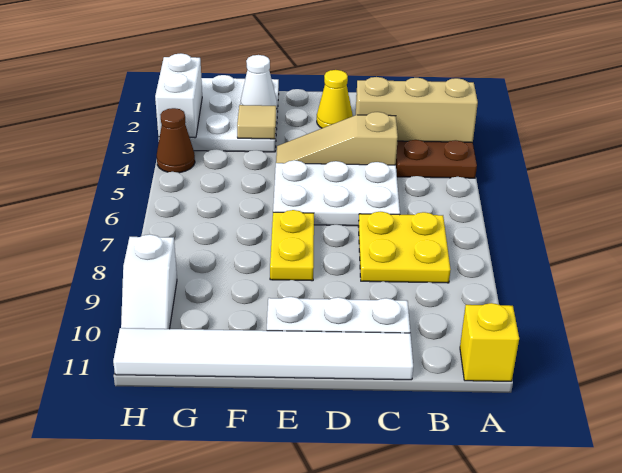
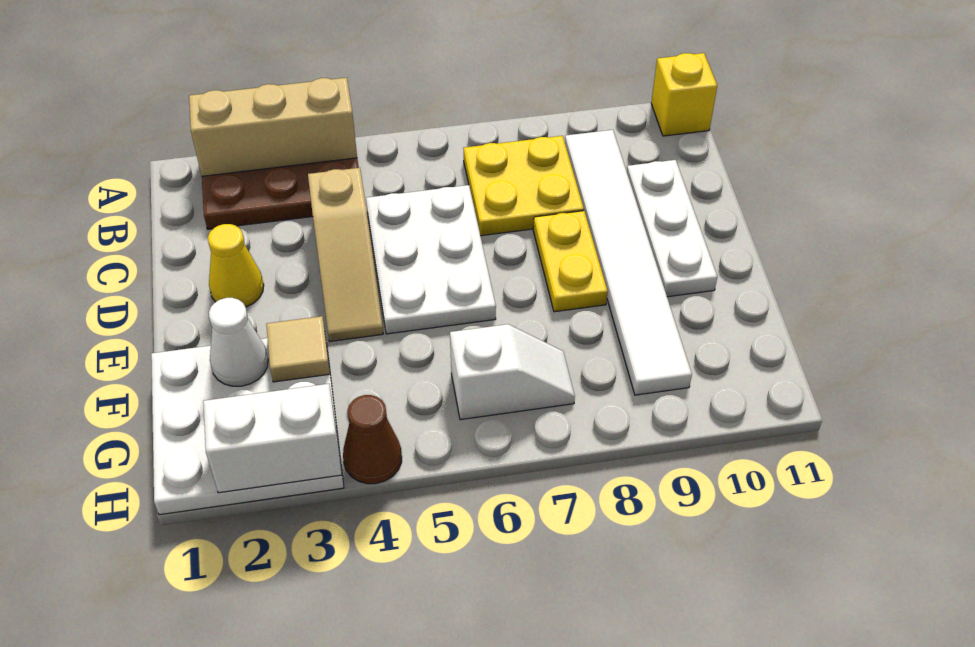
tan brick A3:C3 level 2 -> tan brick A2:A4 level 2
white tile C11:H11 level 1 -> white tile B9:G9 level 1
yellow plate E7:E8 level 1 -> yellow plate D8:E8 level 1
white slope H9:H10 level 1 top 9 -> white slope G6:G7 level 1 top 6

